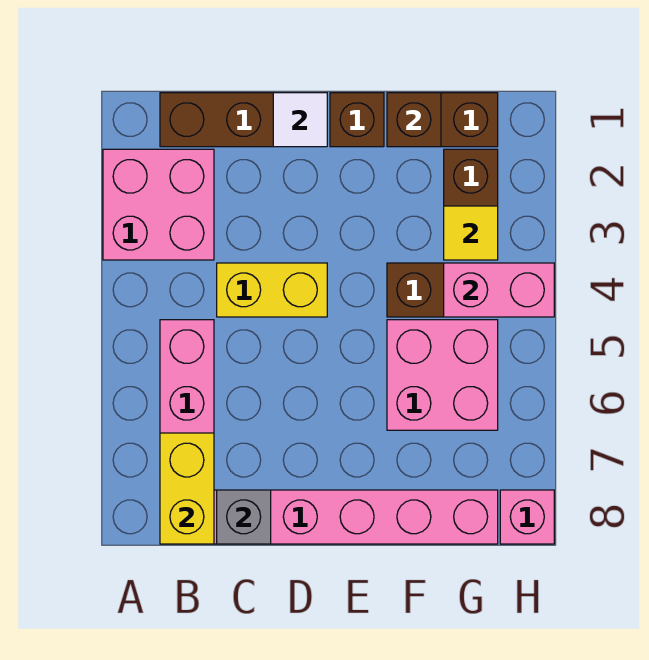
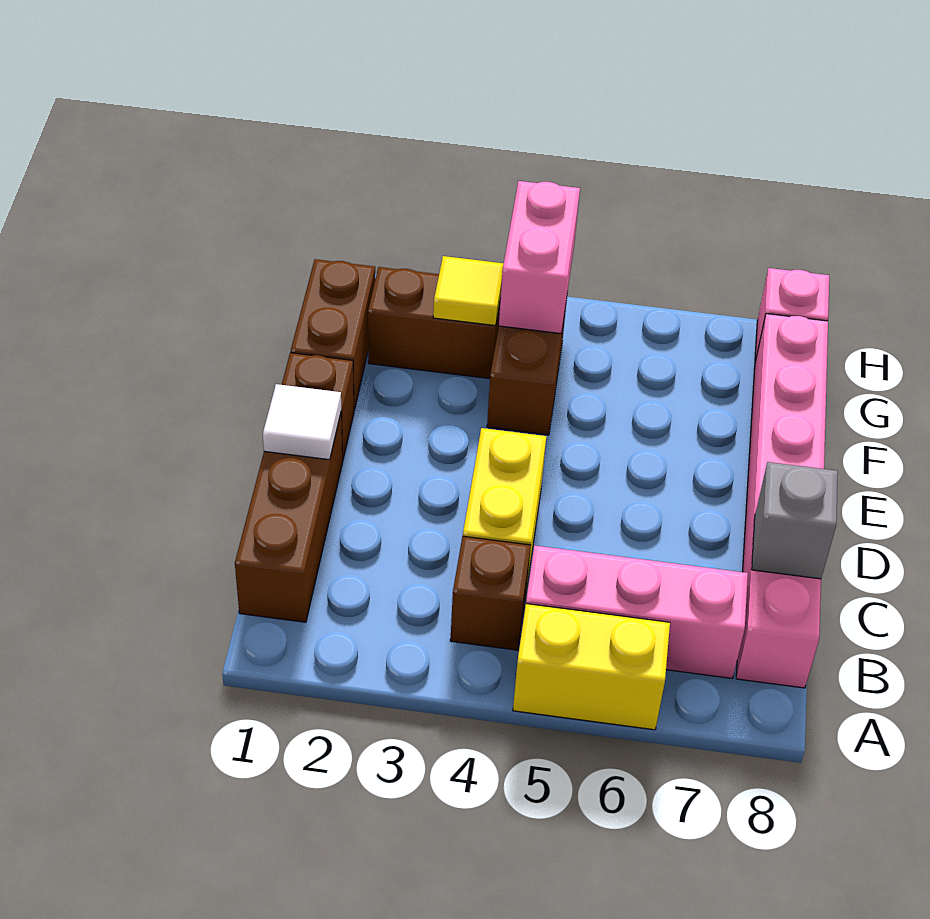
pink brick A2:B3 level 1 -> none
yellow brick B7:B8 level 2 -> yellow brick A5:A6 level 1
brown brick F1 level 2 -> brown brick B4 level 1
pink brick F5:G6 level 1 -> none

